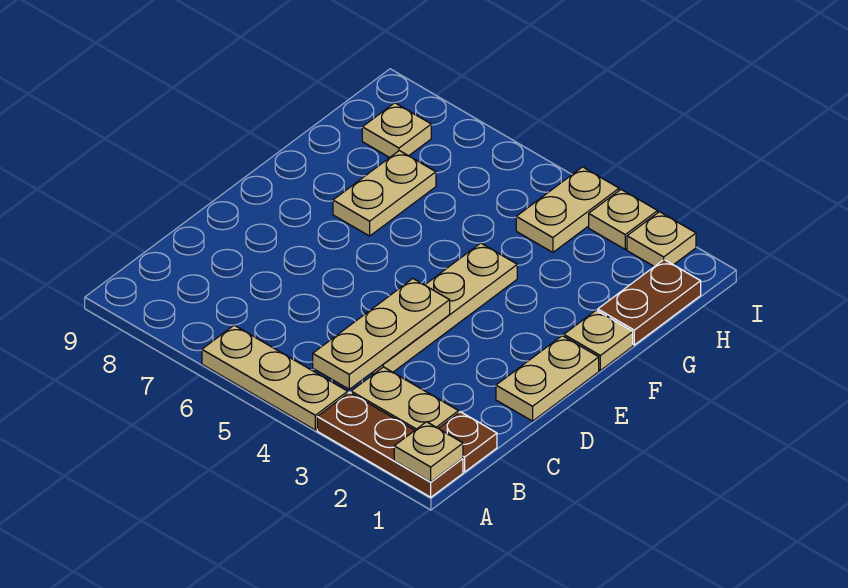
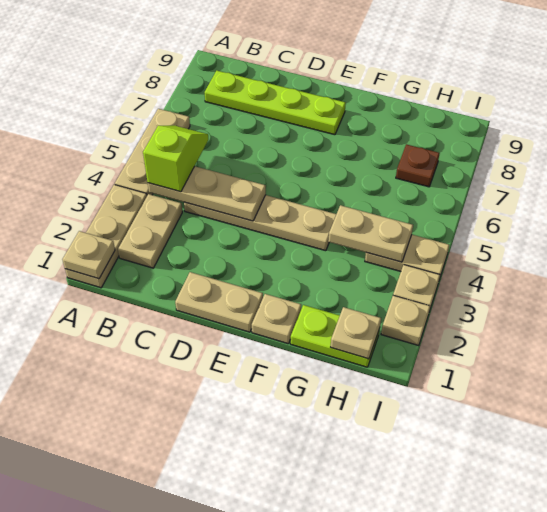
brown plate A1:A3 level 1 -> tan plate A1:A3 level 1
brown plate B1 level 1 -> brown plate H7 level 1
none -> lime slope B4:B5 level 3 top 4
none -> lime plate B8:E8 level 1
tan plate F7:G7 level 1 -> tan plate G4:H4 level 2
brown plate G1:H1 level 1 -> lime plate G1:H1 level 1
tan plate H8 level 1 -> tan plate H1 level 2

